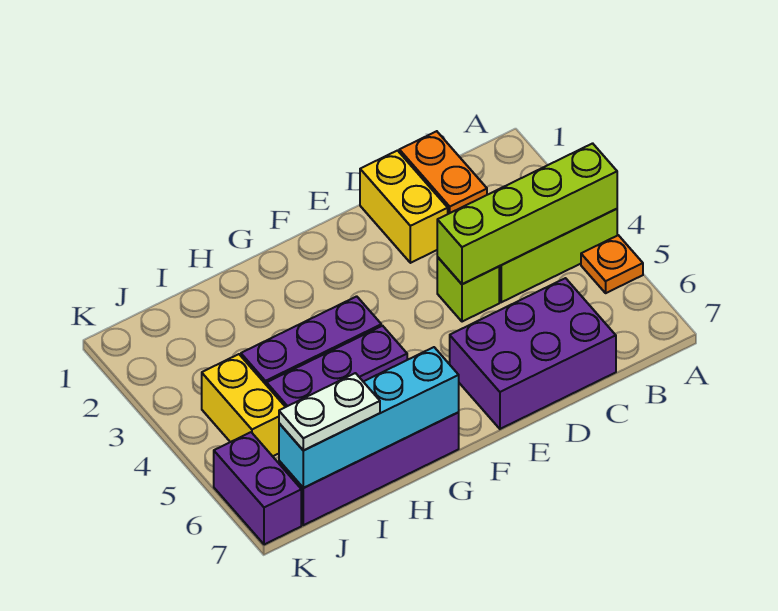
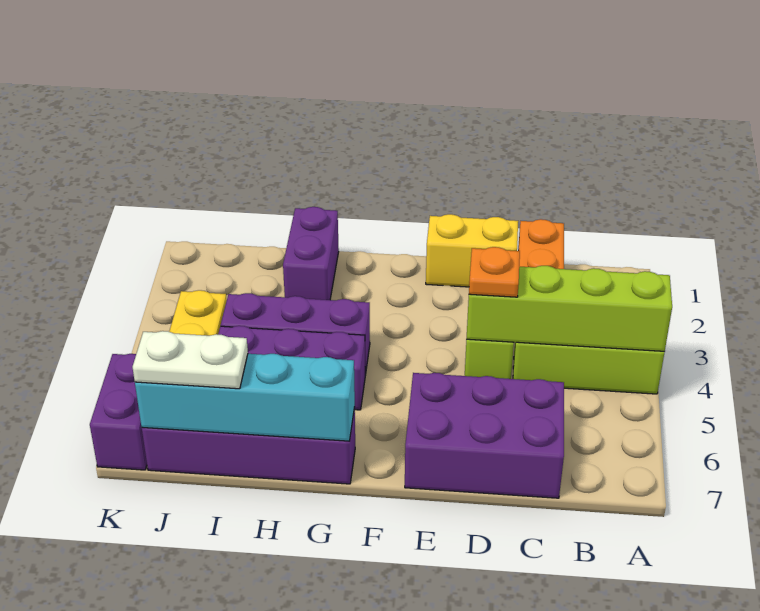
orange plate A5 level 1 -> orange plate D4 level 3
yellow brick D1:D2 level 1 -> yellow brick D1:E1 level 1
none -> purple brick H1:H2 level 1

